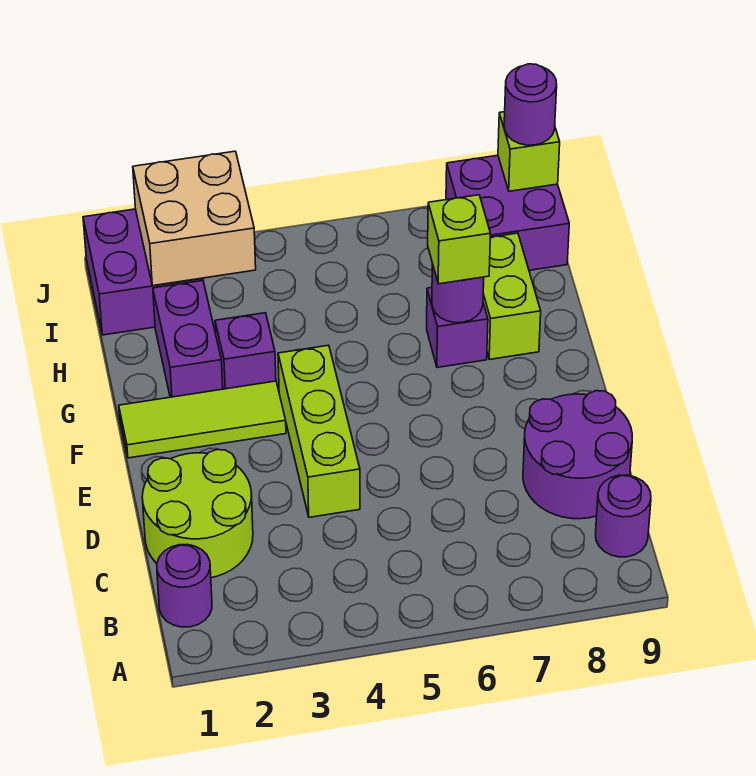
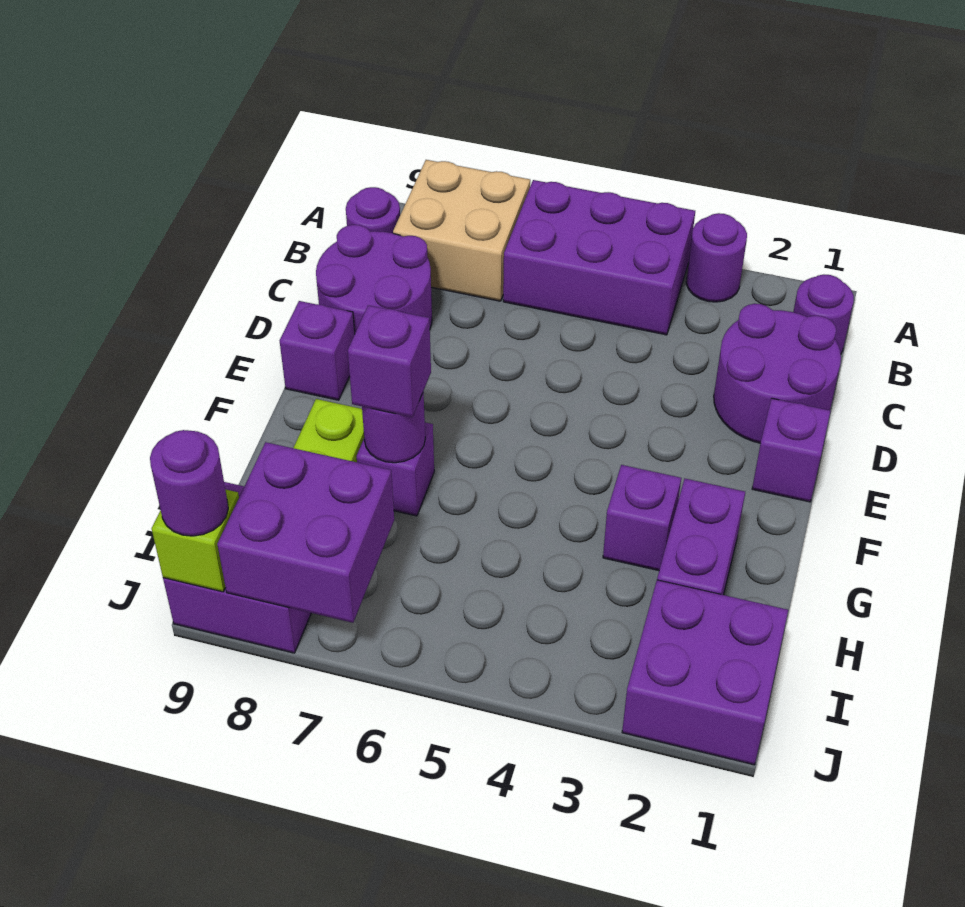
none -> purple round brick A3 level 1
none -> purple brick A4:B6 level 1
lime round brick C1:D2 level 1 -> purple round brick C1:D2 level 1
lime brick D4:F4 level 1 -> none
none -> purple brick E1 level 1
none -> purple brick E9 level 1
lime tile F1:F3 level 1 -> none
lime brick G7 level 3 -> purple brick G7 level 3
tan brick I2:J3 level 2 -> tan brick A7:B8 level 1
none -> purple brick I7:J8 level 2

